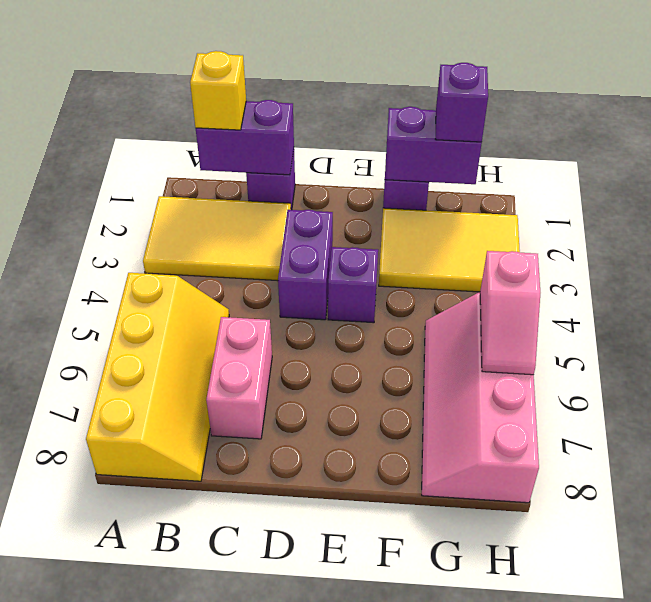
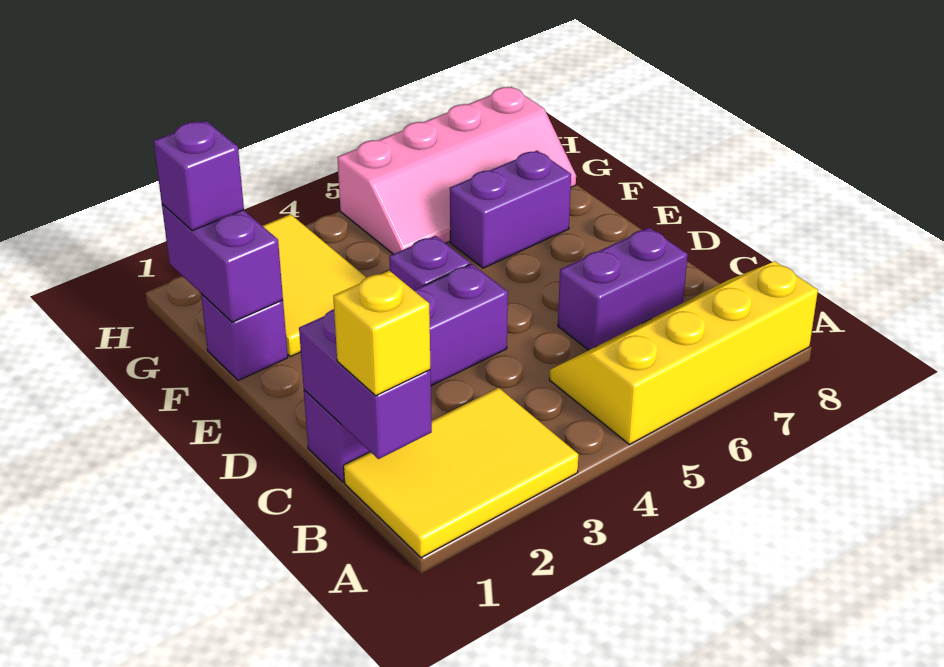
yellow tile A2:C3 level 1 -> yellow tile A1:B3 level 1
pink brick C6:C7 level 1 -> purple brick C6:C7 level 1
none -> purple brick F6:F7 level 1
pink slope H5:H6 level 2 top 5 -> none

